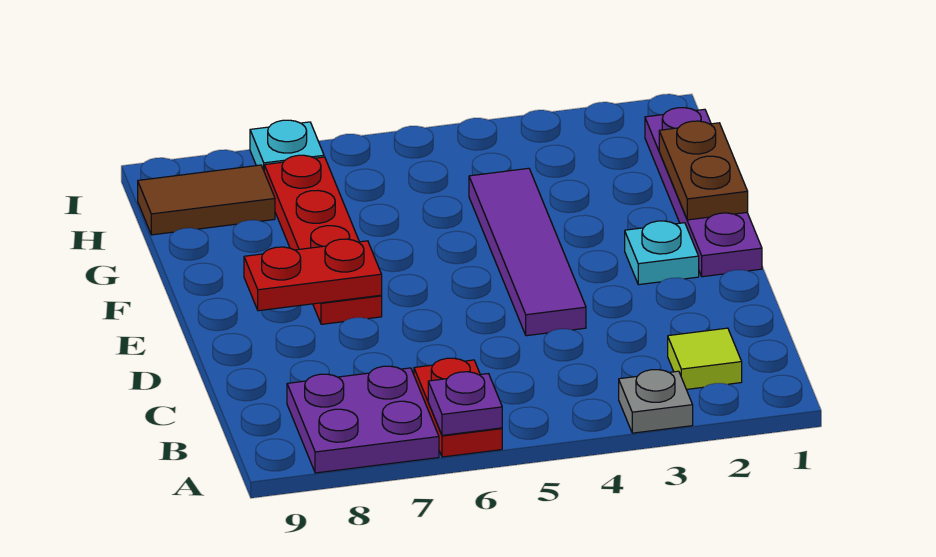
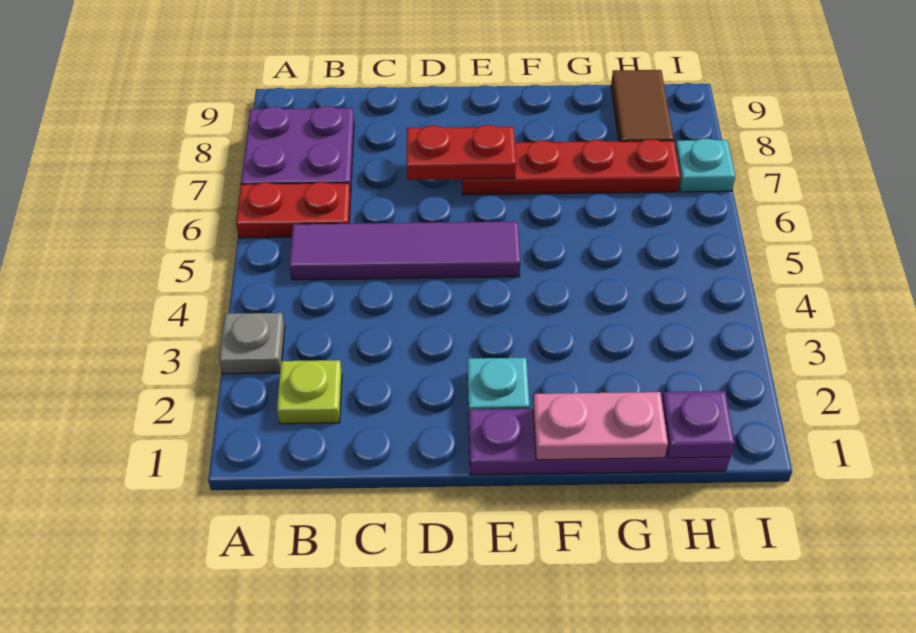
purple plate A6 level 2 -> purple plate H1 level 2
lime tile B2 level 1 -> lime plate B2 level 1
purple tile D4:G4 level 1 -> purple tile B5:E5 level 1
red plate E7:E8 level 2 -> red plate D7:E7 level 2
brown plate F1:G1 level 2 -> pink plate F1:G1 level 2

